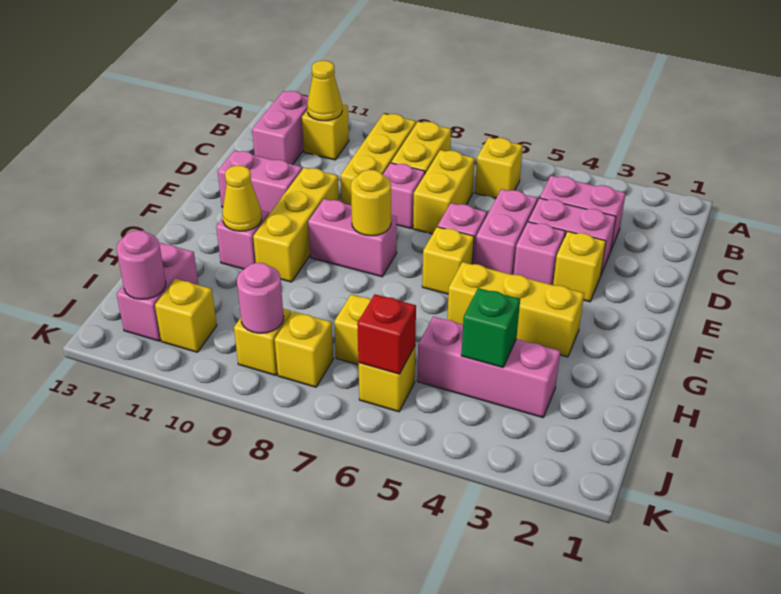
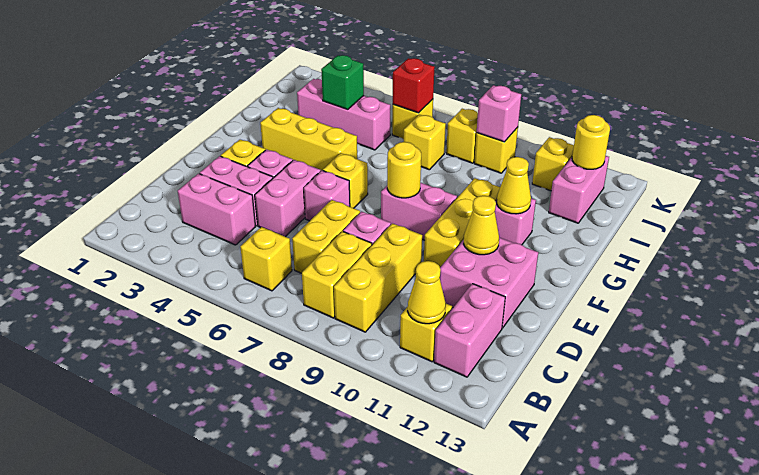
pink brick E11:E12 level 1 -> pink brick D11:E12 level 1
none -> yellow cone E11 level 2
pink round brick J9 level 2 -> pink brick J9 level 2
pink round brick J12 level 2 -> yellow round brick J12 level 2

